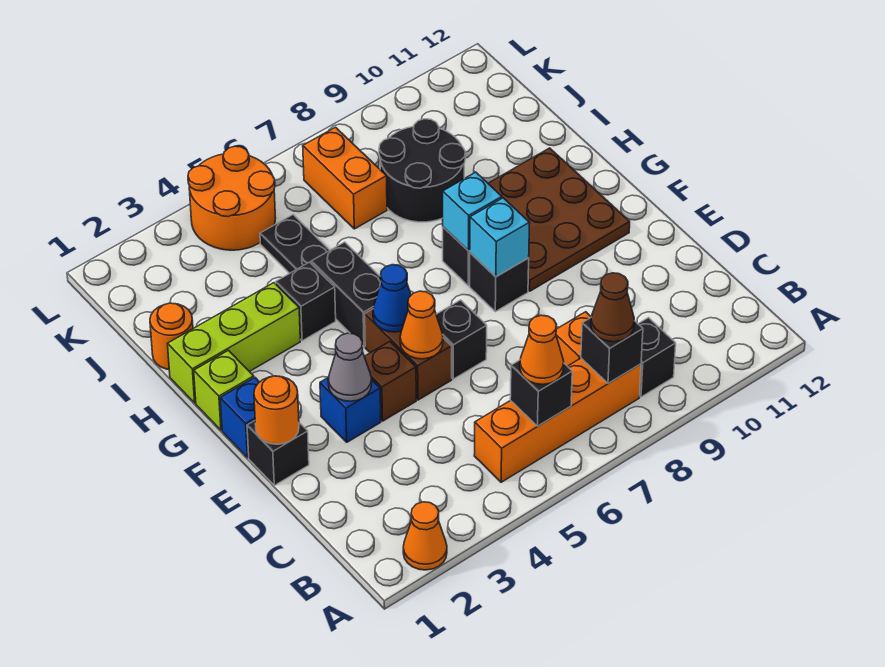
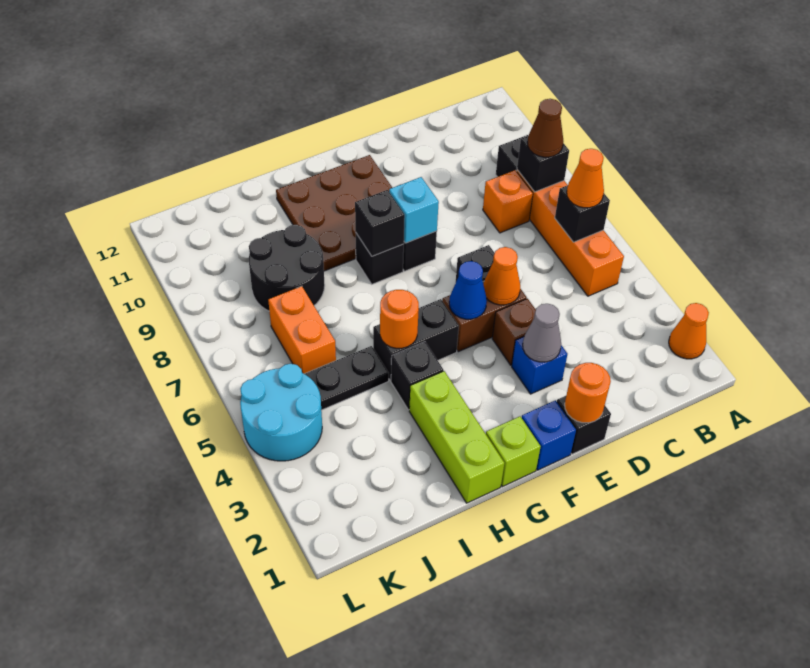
cyan brick G8 level 2 -> black brick G8 level 2
orange round brick I1 level 1 -> orange round brick H5 level 2
orange brick J7:K7 level 1 -> orange brick J6:J7 level 1
orange round brick K4:L5 level 1 -> cyan round brick K4:L5 level 1

